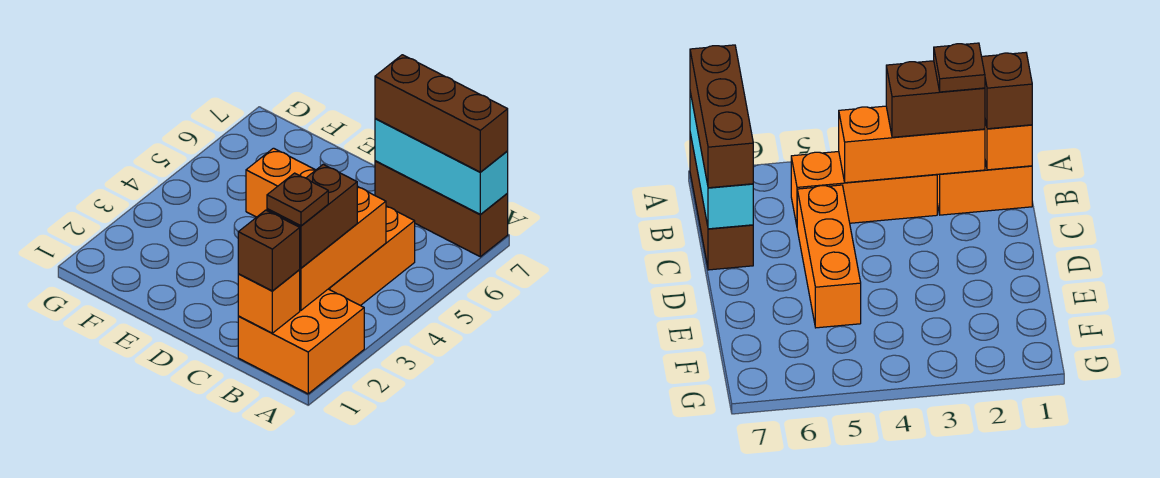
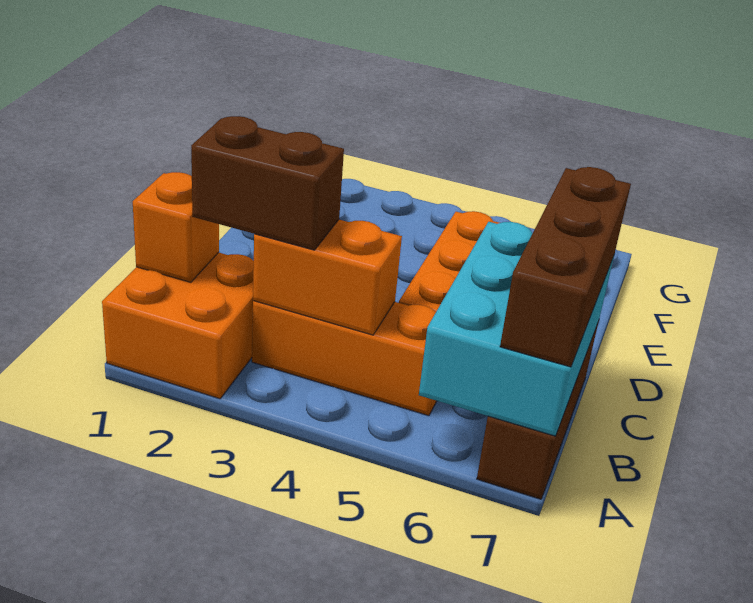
cyan brick A7:C7 level 2 -> cyan brick A6:C7 level 2
brown brick B1 level 3 -> none
orange brick B2:B4 level 2 -> orange brick B3:B4 level 2
brown plate B2 level 4 -> none

